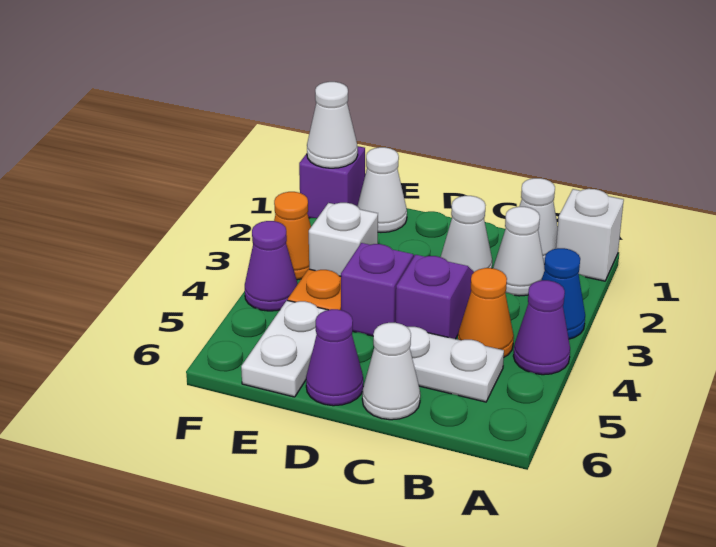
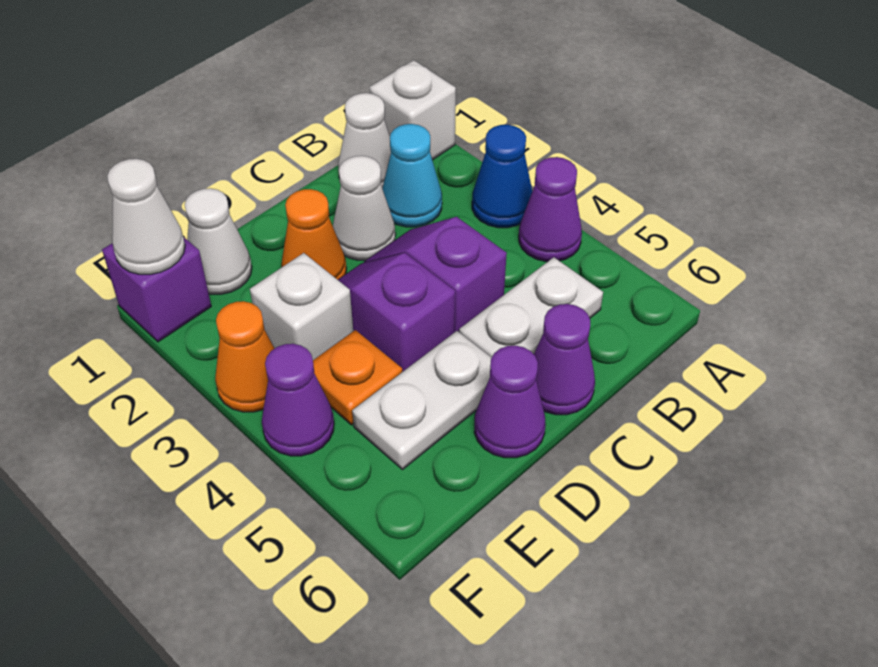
white cone B2 level 1 -> cyan cone B2 level 1
orange cone B4 level 1 -> orange cone D2 level 1
white cone C6 level 1 -> purple cone C6 level 1
white plate E5:E6 level 1 -> white plate D5:E5 level 1

